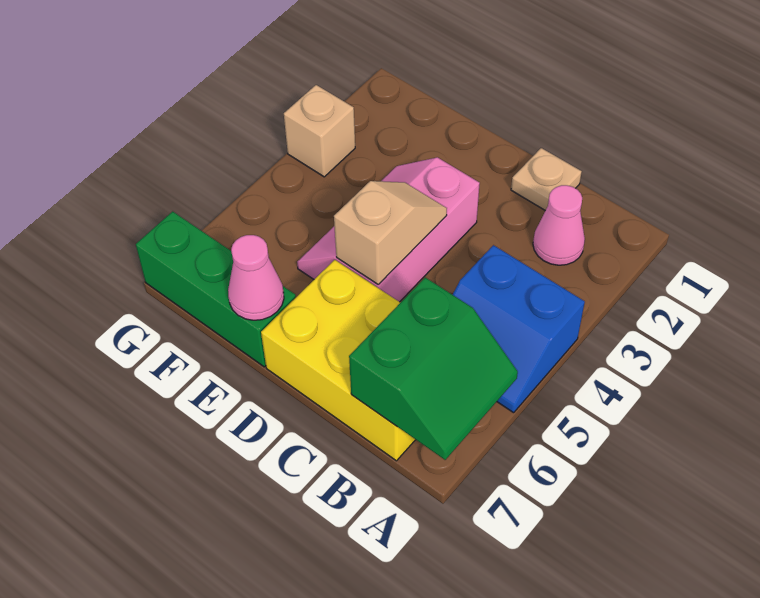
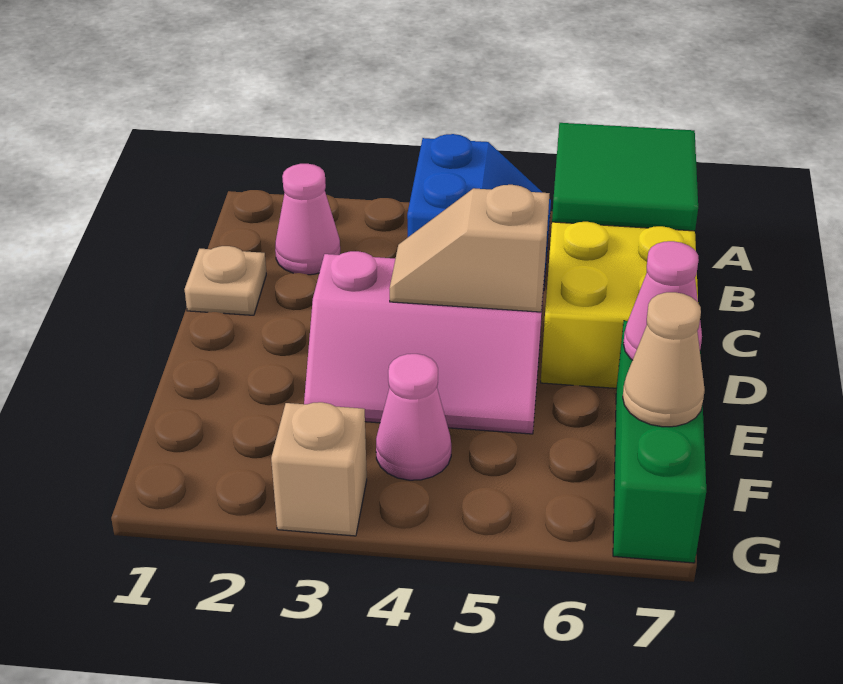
green slope A6:B7 level 2 top B -> green tile A6:B7 level 2
none -> pink cone F4 level 1
none -> tan cone F7 level 2

